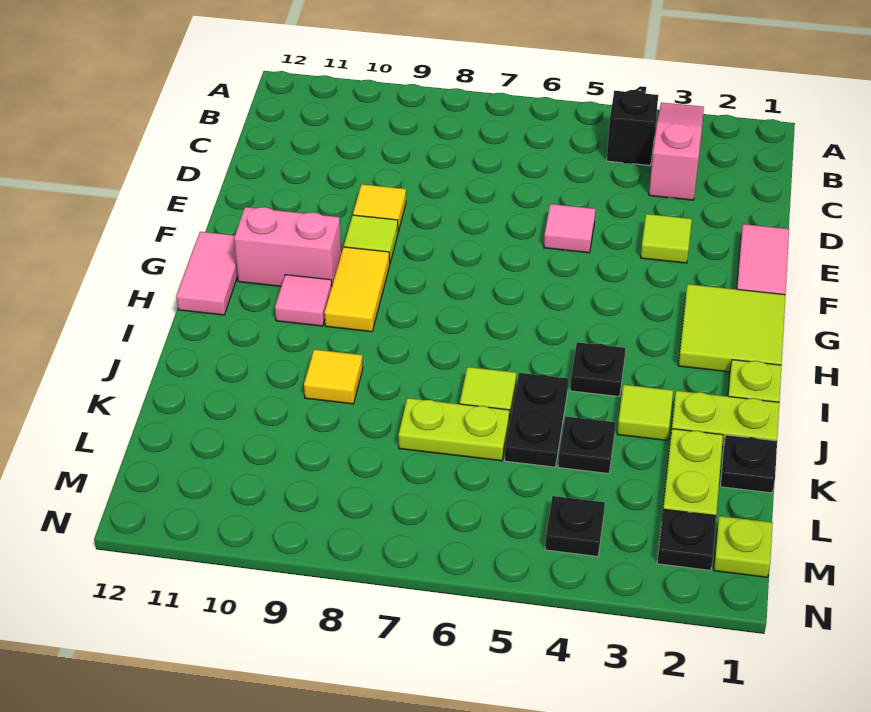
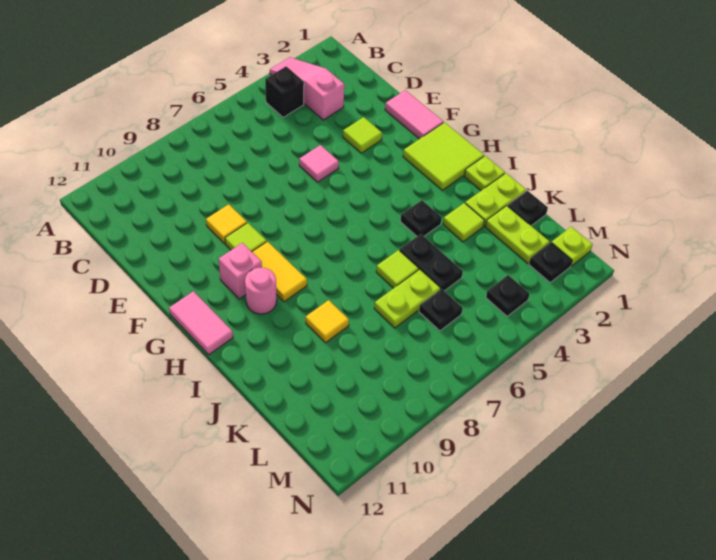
pink brick G10:G11 level 1 -> pink brick G10 level 1
pink tile H10 level 1 -> pink round brick H10 level 1
black plate K4 level 1 -> black plate L6 level 1

